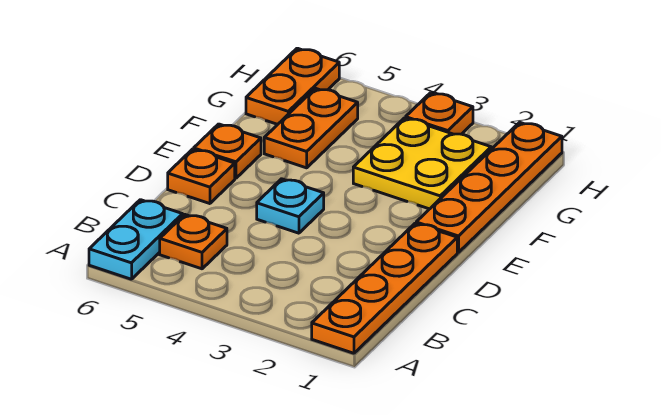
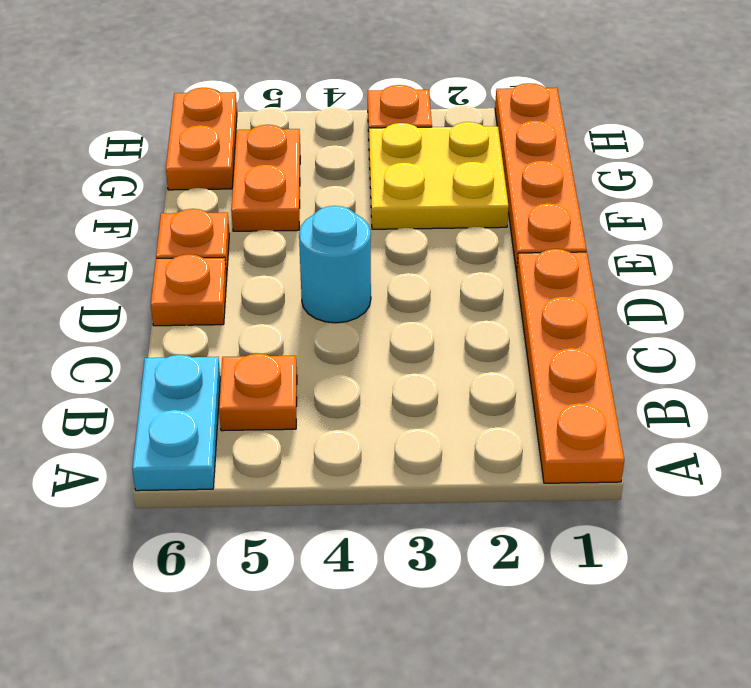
cyan plate D4 level 1 -> cyan round brick D4 level 1

